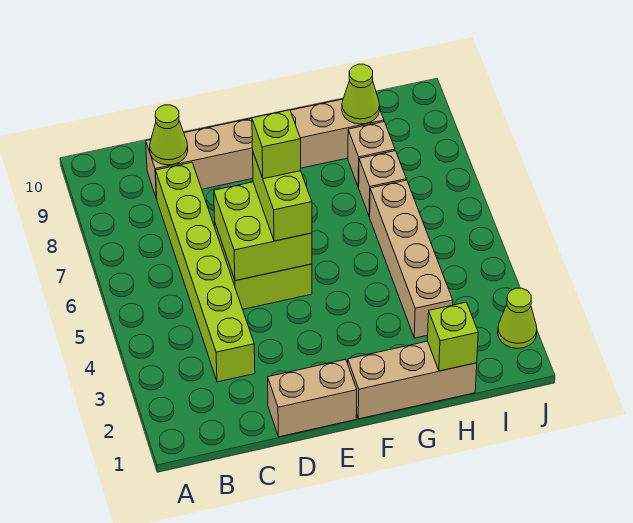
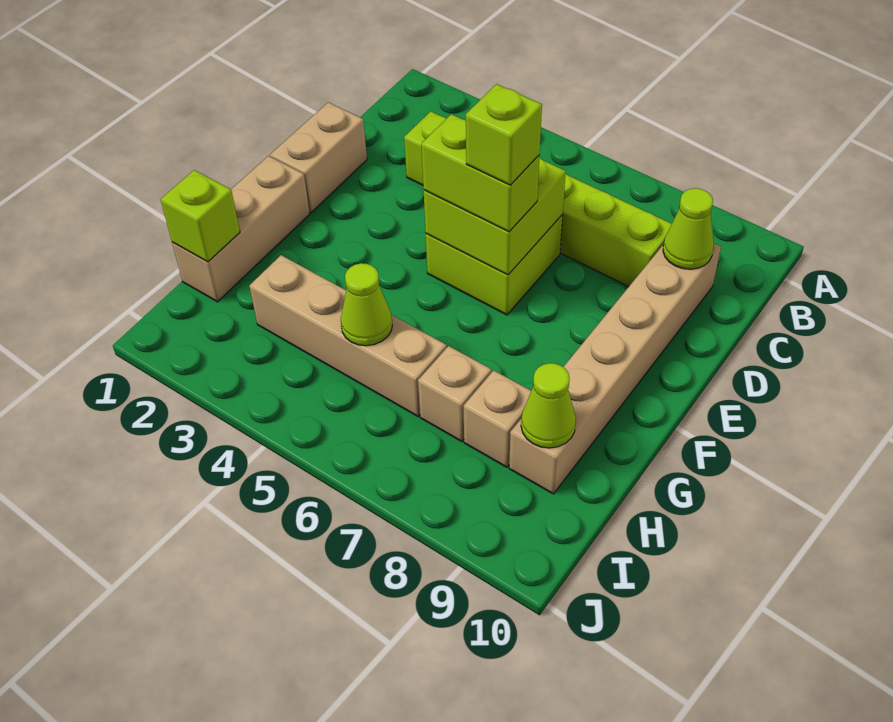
lime cone J2 level 1 -> lime cone H5 level 2

